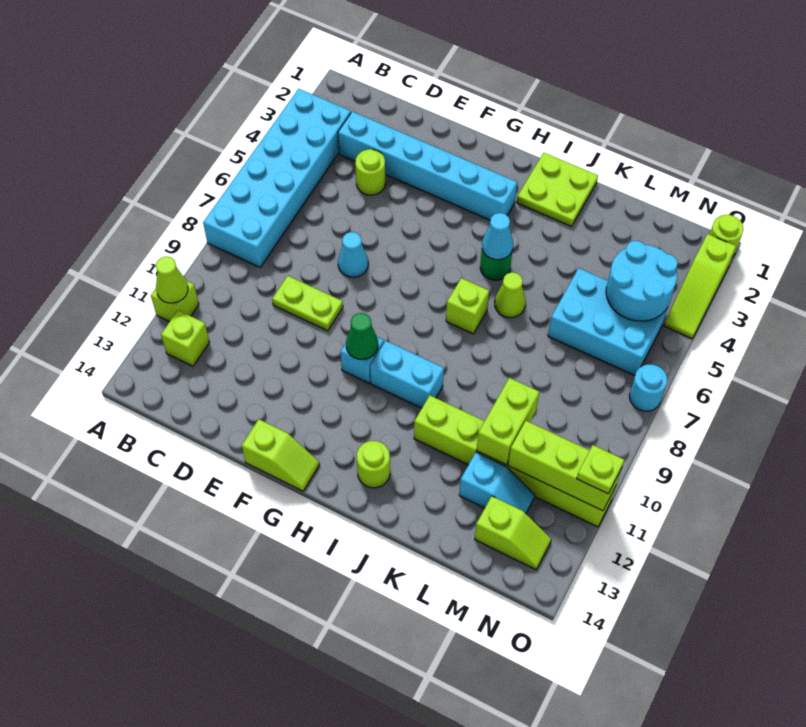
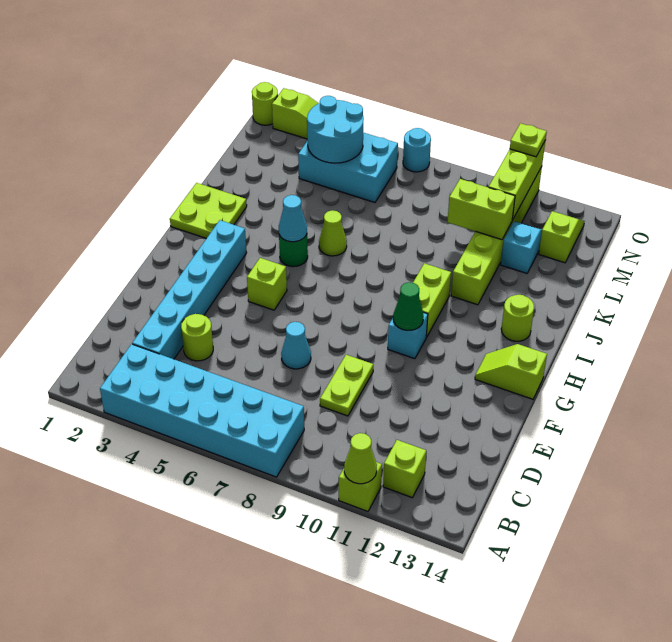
lime slope F14:G14 level 1 top F -> lime slope G13:G14 level 1 top 14
cyan brick H10:I10 level 1 -> lime brick H10:I10 level 1
lime brick I7 level 1 -> lime brick G5 level 1
cyan brick L5:N6 level 1 -> cyan brick M4:N6 level 1

